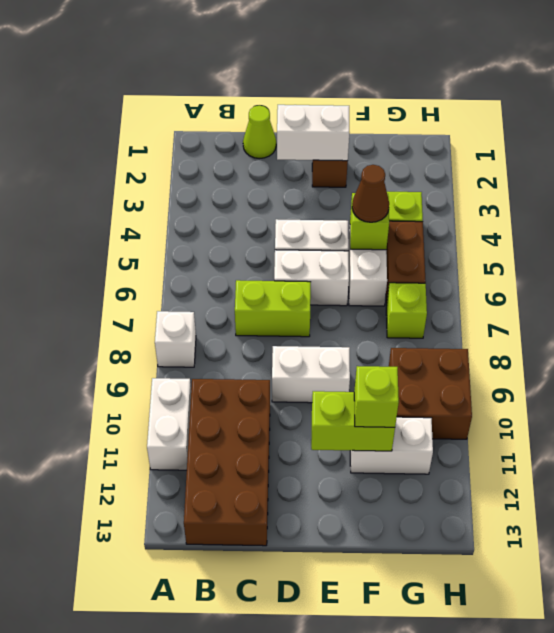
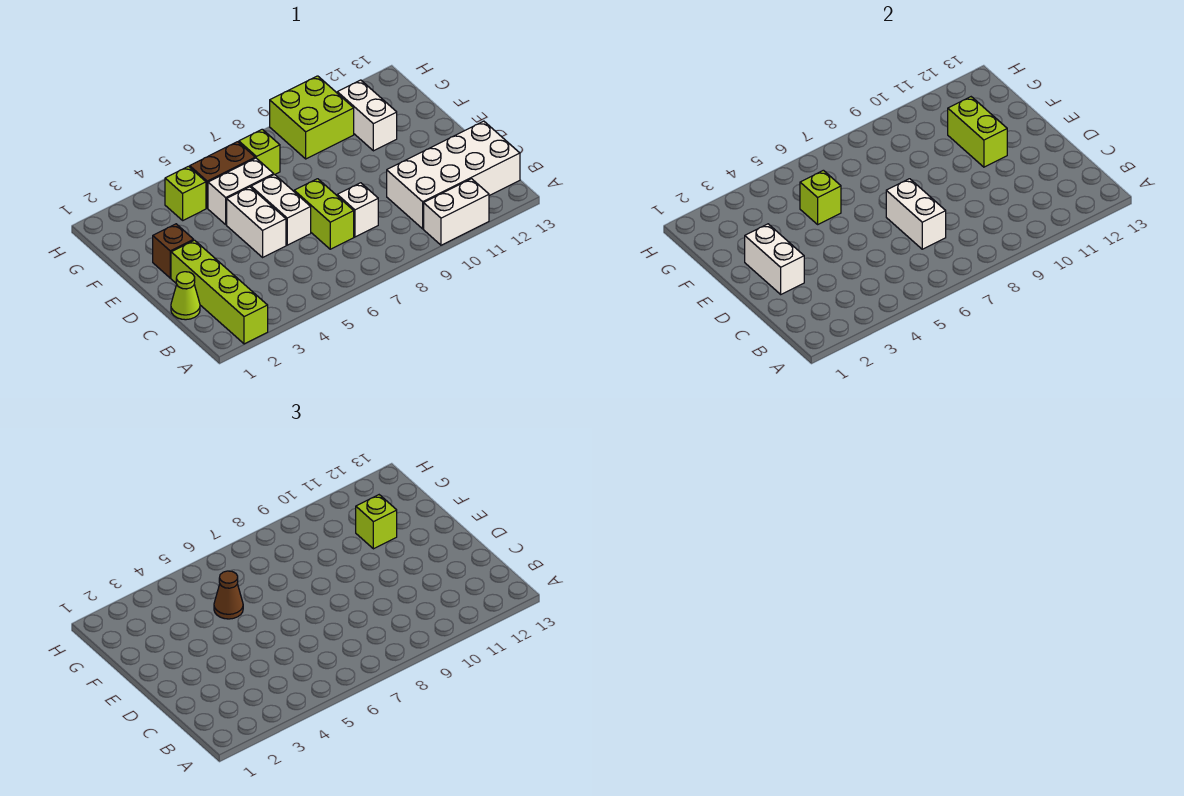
none -> lime brick A2:D2 level 1
white brick A8 level 1 -> white brick C8 level 1
brown brick B10:C13 level 1 -> white brick B10:C13 level 1
white brick D9:E9 level 1 -> white brick C7:D7 level 2
brown brick G9:H10 level 1 -> lime brick G9:H10 level 1

